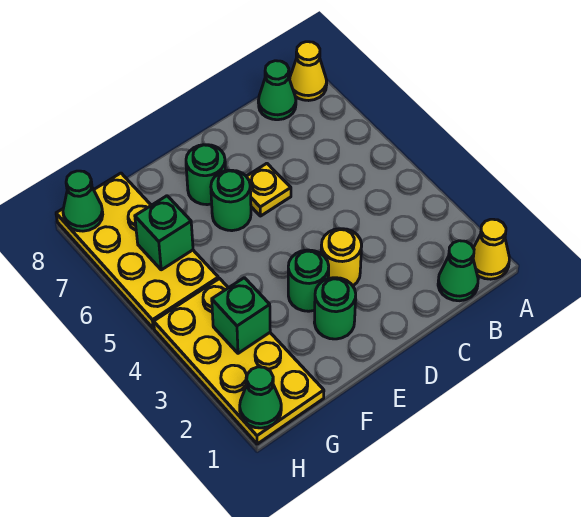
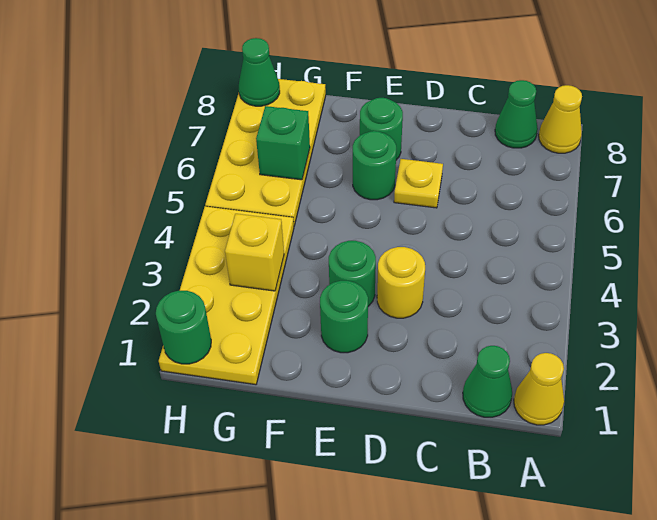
green brick G3 level 2 -> yellow brick G3 level 2
green cone H1 level 2 -> green round brick H1 level 2

